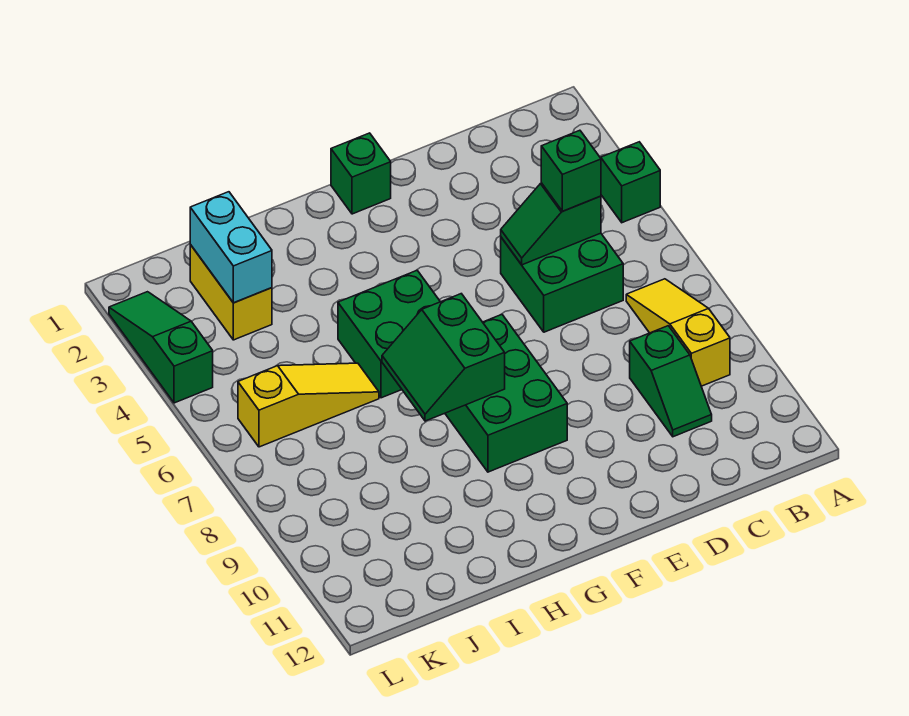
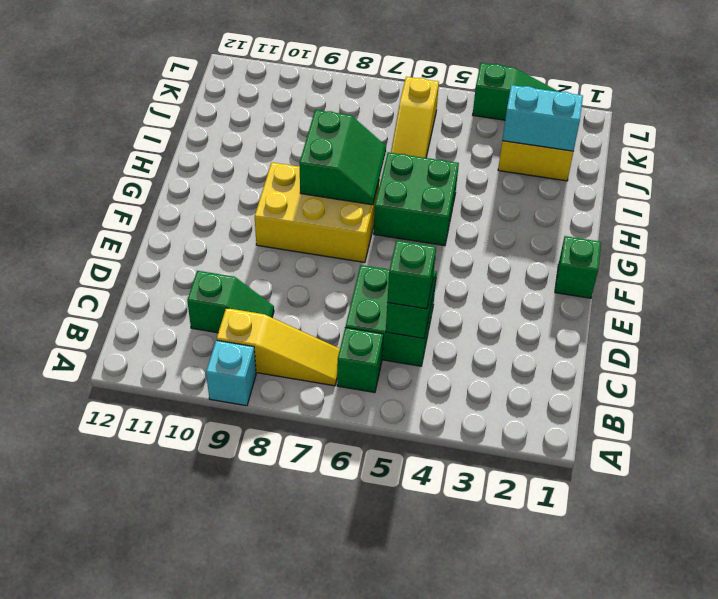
green brick A4 level 1 -> green brick B6 level 1
none -> cyan brick A9 level 1
green slope C9:C10 level 1 top 9 -> green slope C9:C10 level 1 top 10
green brick F7:G9 level 1 -> yellow brick F7:G9 level 1
green slope G7:H8 level 2 top G -> green slope G7:H8 level 2 top 8

